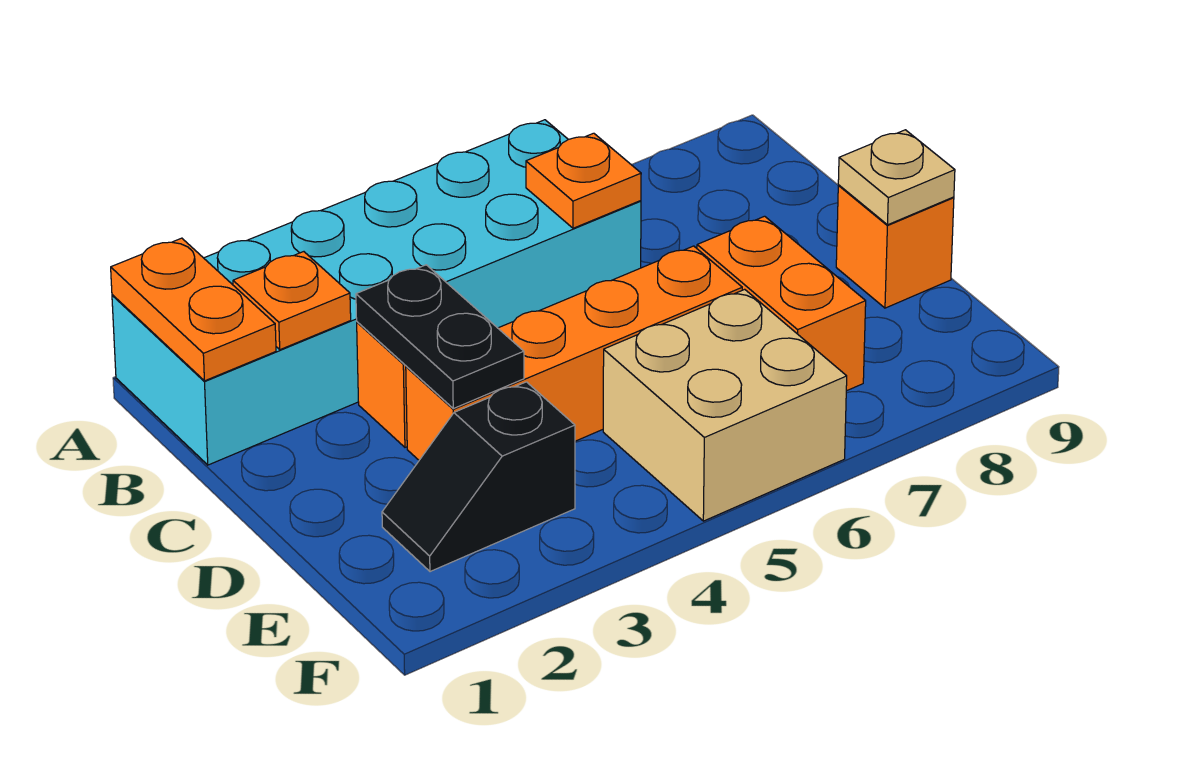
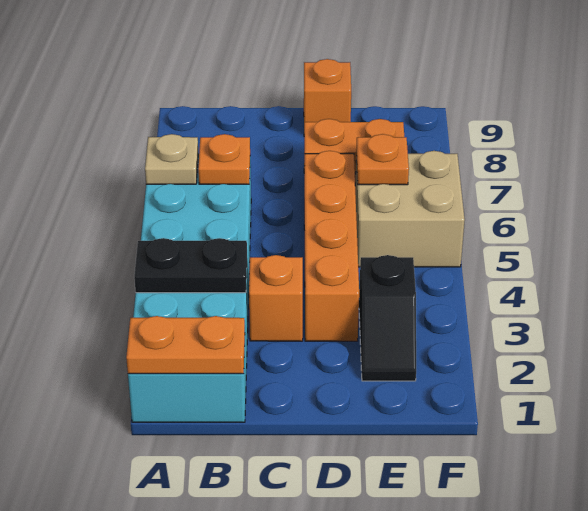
orange plate B2 level 2 -> orange plate E6 level 2
black plate C3:D3 level 2 -> black plate A3:B3 level 2
tan plate D9 level 2 -> tan plate A6 level 2

